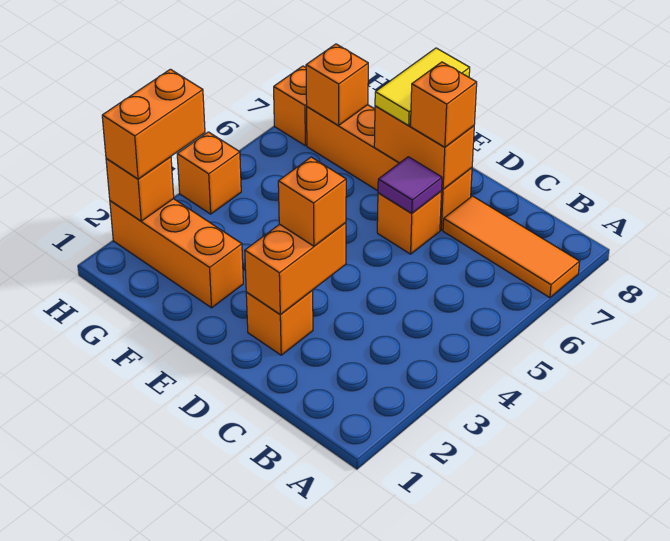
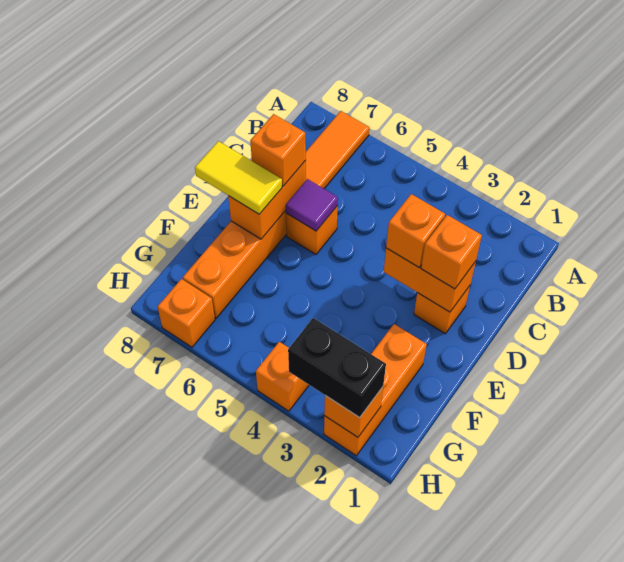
orange brick G7 level 2 -> orange brick D2 level 3
orange brick H2:H3 level 3 -> black brick H2:H3 level 3

